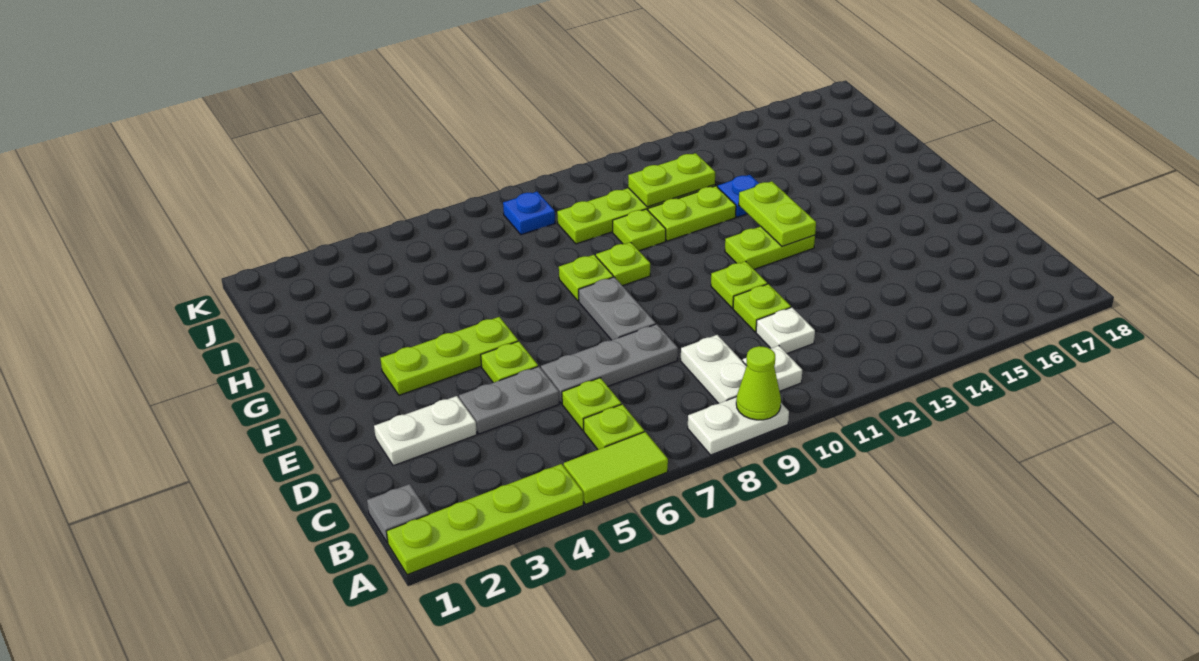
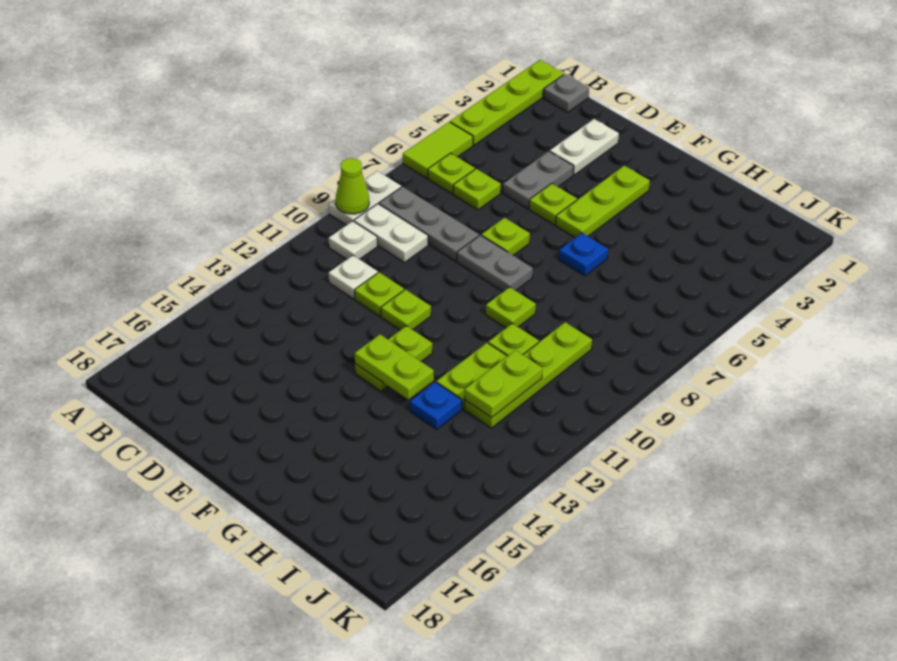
grey plate D6:D8 level 1 -> grey plate B8:D8 level 1
lime plate G8 level 1 -> lime plate E7 level 1
blue plate J8 level 1 -> blue plate G6 level 1

